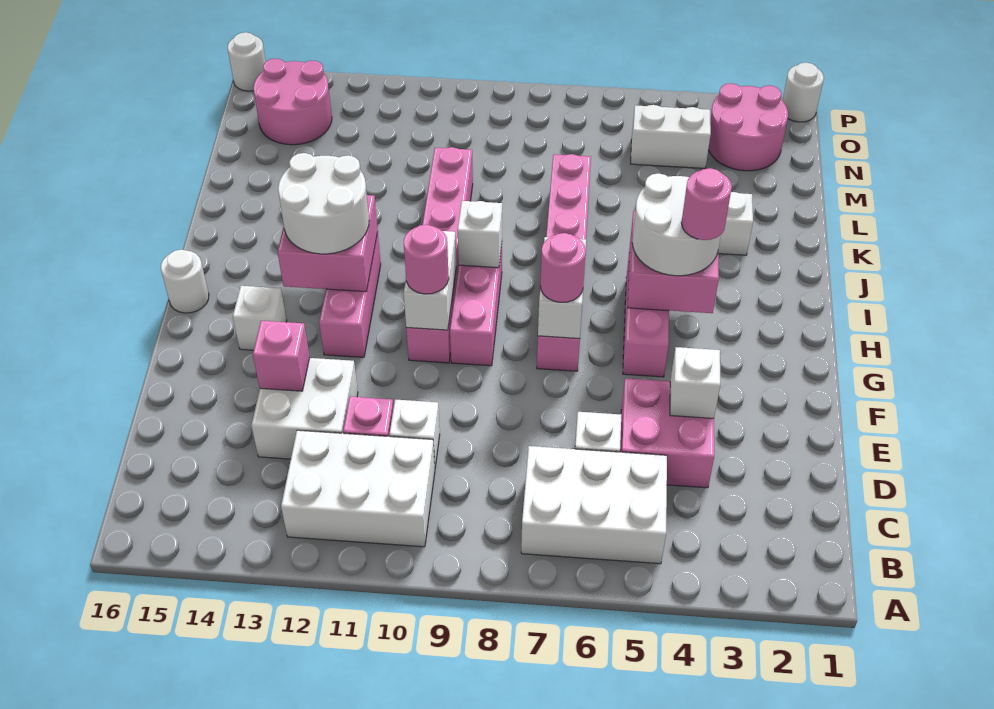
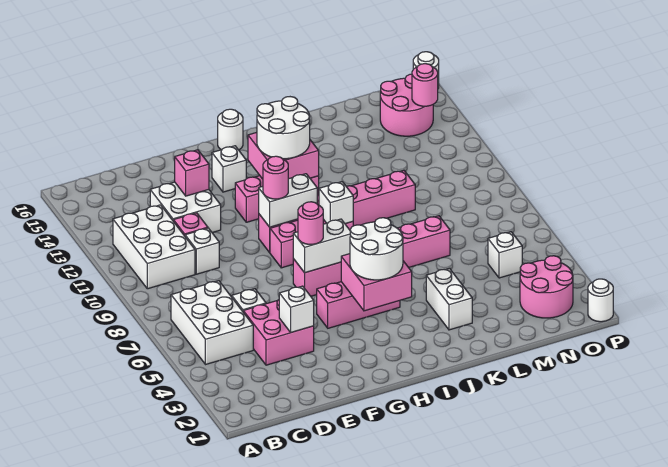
pink round brick H4 level 4 -> pink round brick O14 level 2
white brick N4:N5 level 1 -> white brick N5 level 1

